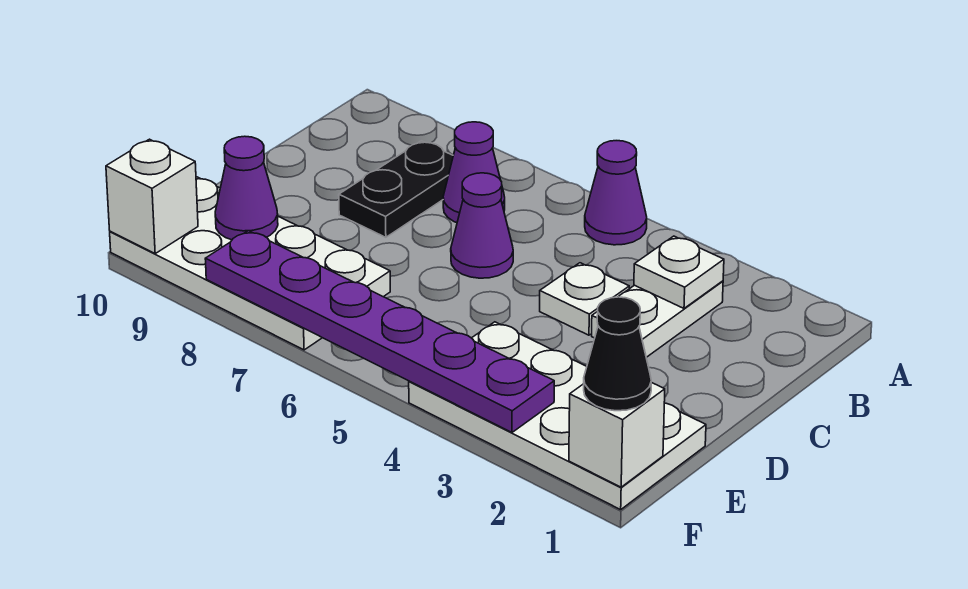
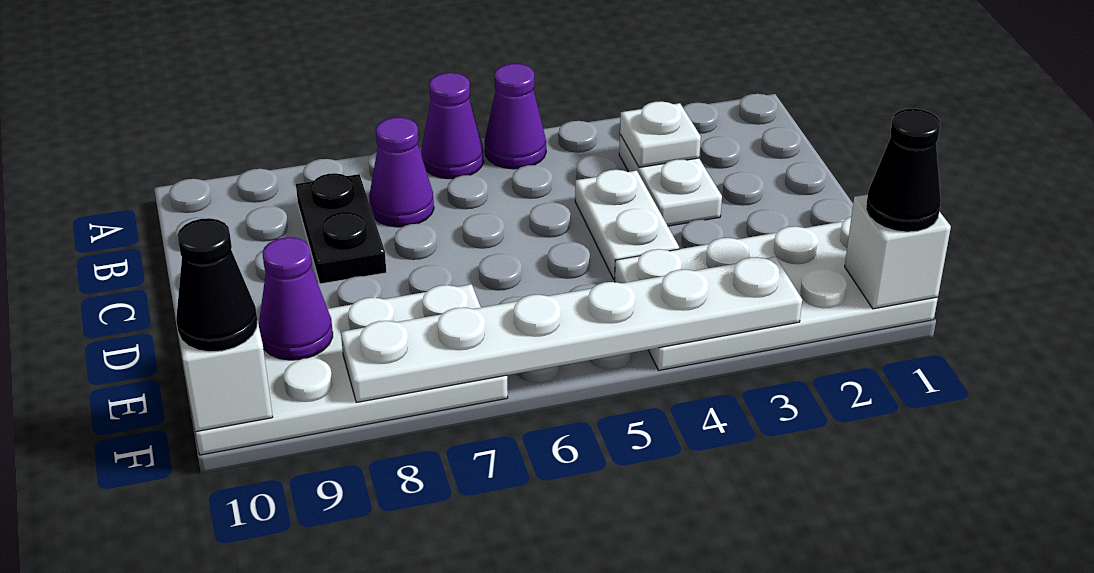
white plate C4 level 1 -> white plate C4:D4 level 1
purple cone C6 level 1 -> purple cone A6 level 1
purple plate F3:F8 level 2 -> white plate F3:F8 level 2
none -> black cone F10 level 3

